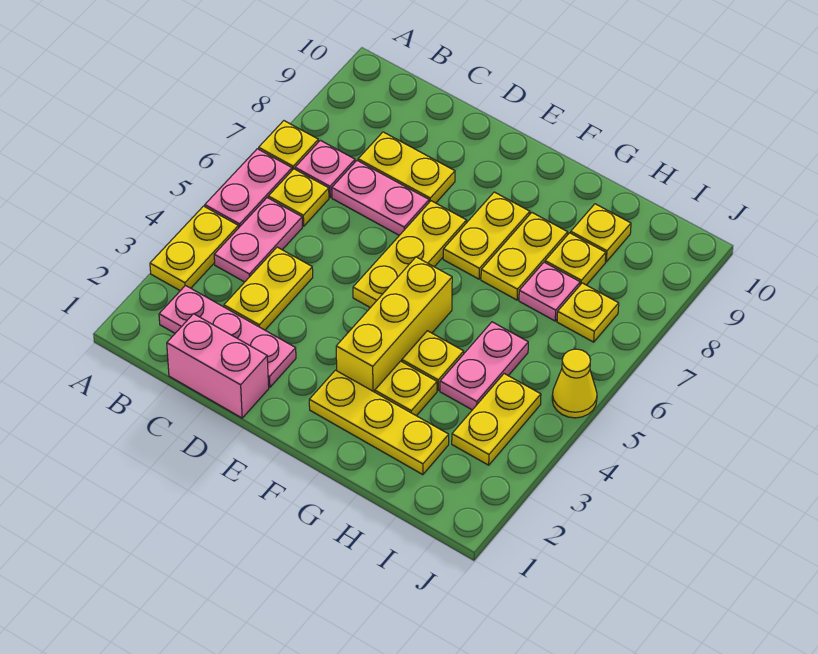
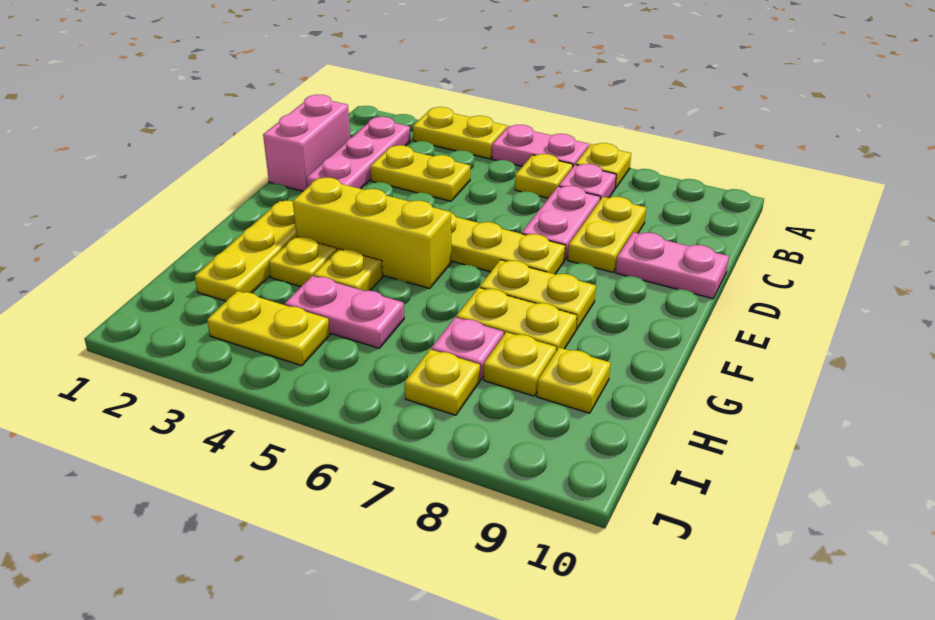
pink plate B4:B5 level 1 -> pink plate D9:D10 level 1
yellow cone J5 level 1 -> none

